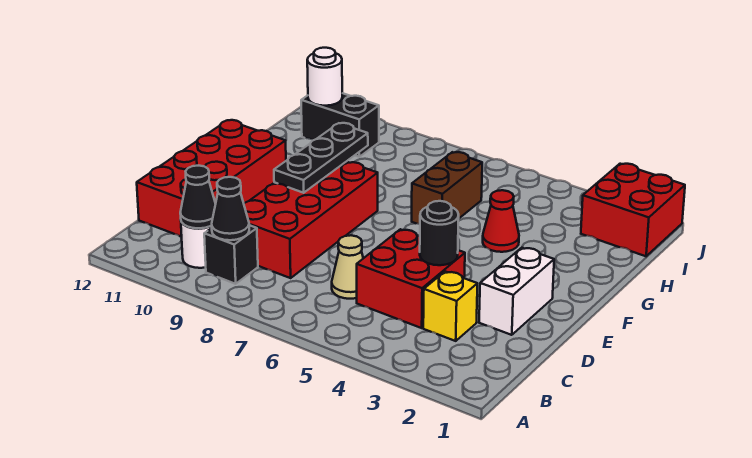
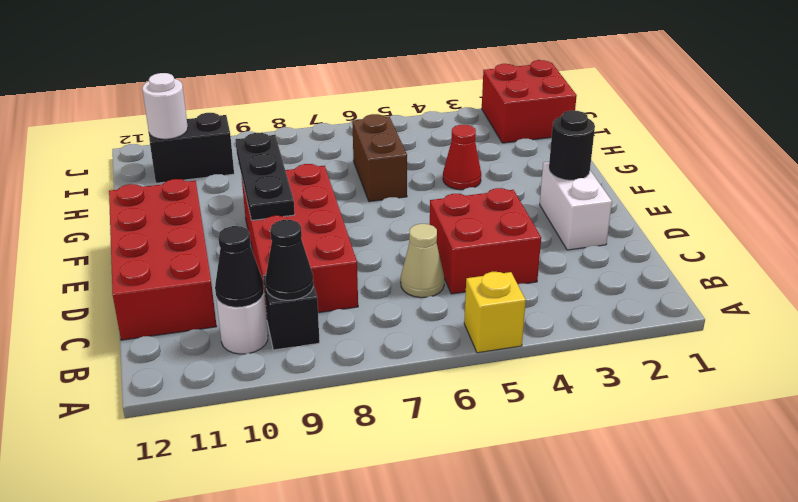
yellow brick C3 level 1 -> yellow brick A5 level 1
black round brick D4 level 2 -> black round brick E2 level 2

